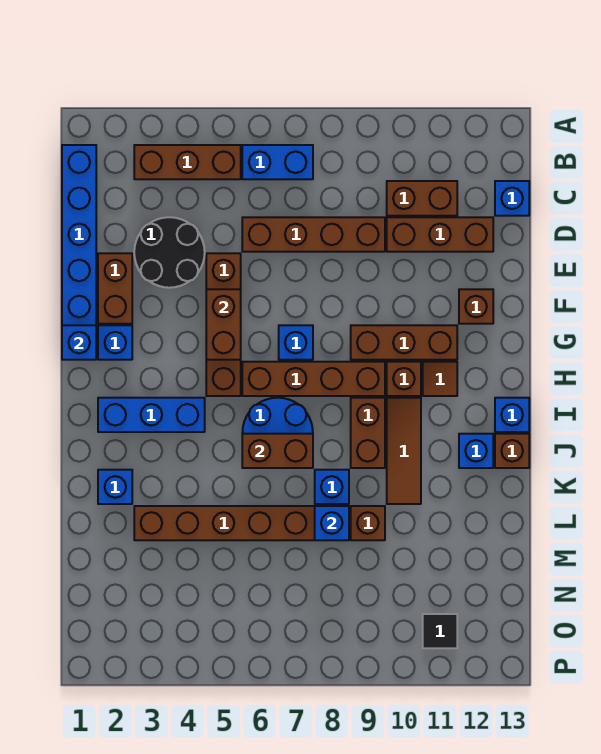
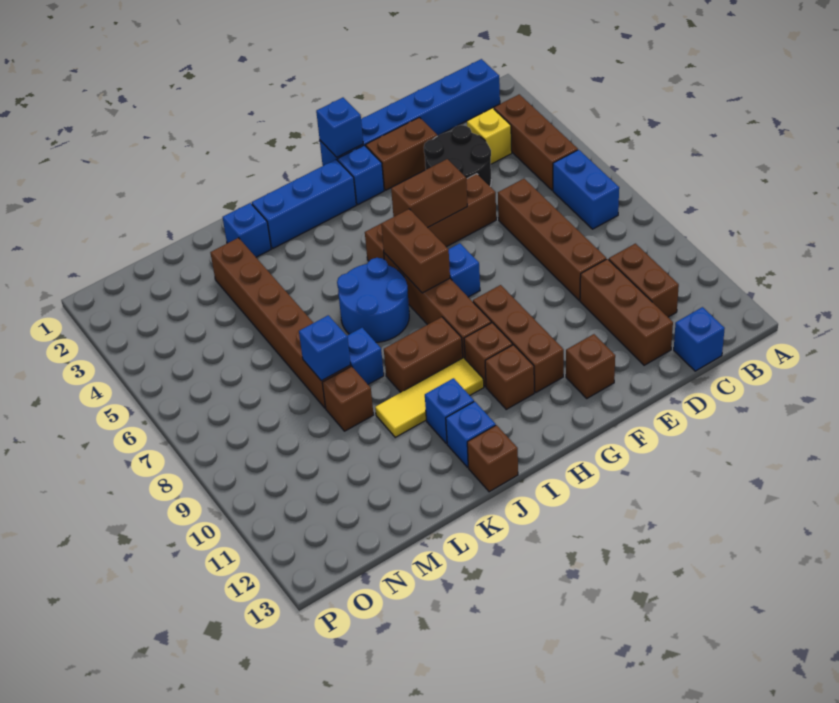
none -> yellow brick C3 level 1
brown tile H11 level 1 -> brown brick H11 level 1
blue brick I2:I4 level 1 -> blue brick H2:J2 level 1
brown tile I10:K10 level 1 -> yellow tile I10:K10 level 1
blue brick I13 level 1 -> blue brick J11 level 1
brown brick J6:J7 level 2 -> brown brick H6:H7 level 2
black tile O11 level 1 -> none

